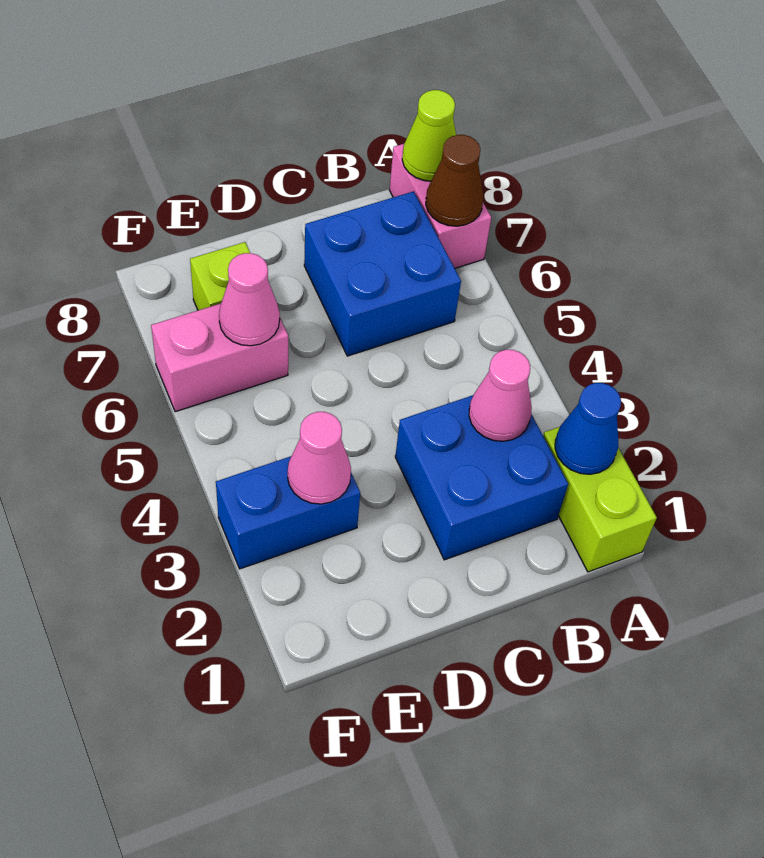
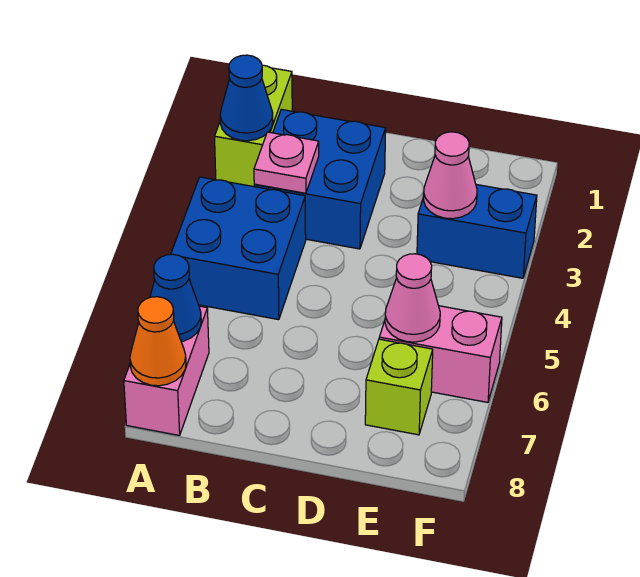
brown cone A7 level 2 -> blue cone A7 level 2
lime cone A8 level 2 -> orange cone A8 level 2
pink cone B3 level 2 -> pink plate B3 level 2
blue brick B6:C7 level 1 -> blue brick A4:B5 level 1

